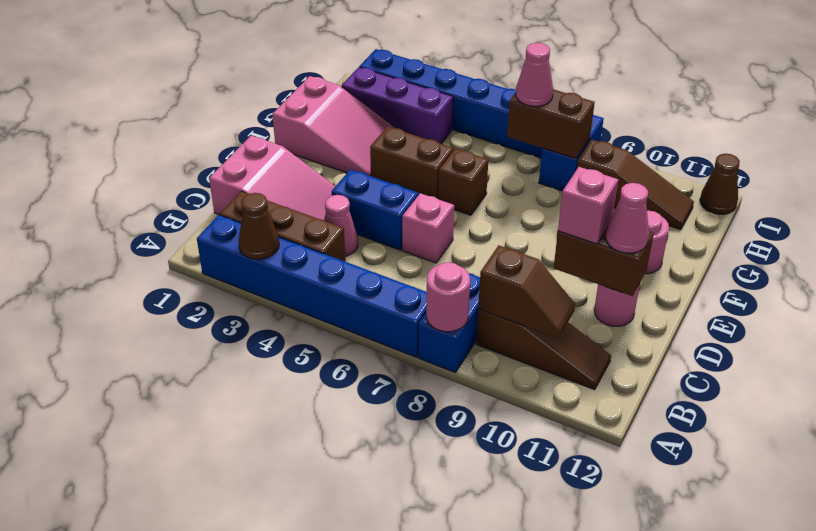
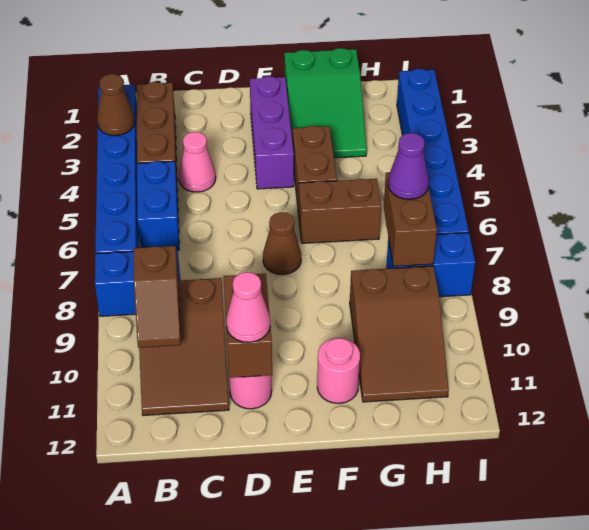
pink round brick A8 level 2 -> none
brown slope B9:B11 level 1 top 9 -> brown slope B9:C11 level 1 top 9
pink slope C1:D3 level 1 top 1 -> none
blue brick D4:D5 level 1 -> blue brick B5:B6 level 1
pink brick D6 level 1 -> none
pink brick D10 level 3 -> none
pink slope F1:G3 level 1 top 1 -> green slope F1:G3 level 1 top 1
brown brick F6 level 1 -> brown brick F6:G6 level 1
purple brick H2:H4 level 1 -> purple brick E2:E4 level 1
pink cone H7 level 3 -> purple cone H7 level 3
brown slope H9:H11 level 1 top 9 -> brown slope G9:H11 level 1 top 9
brown cone I12 level 1 -> brown cone E7 level 1

